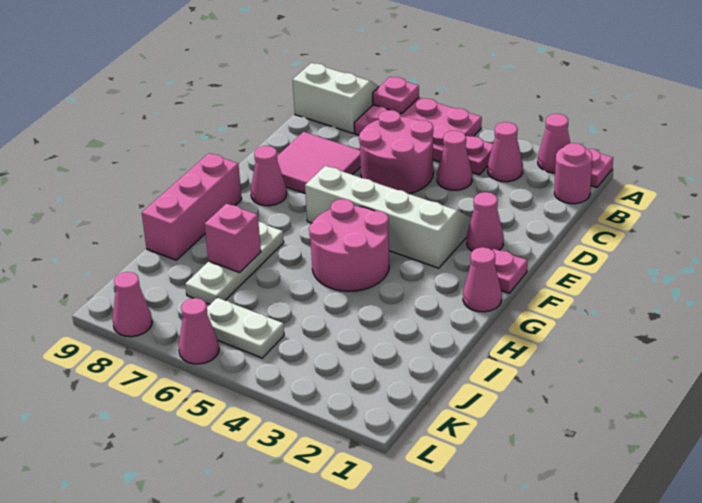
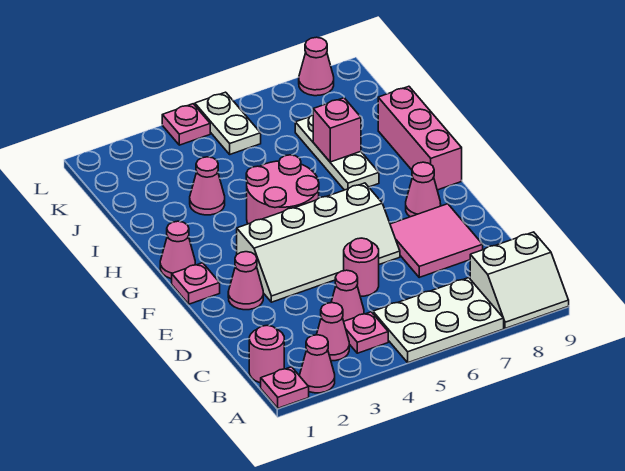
pink plate A5:B7 level 1 -> white plate A5:B7 level 1
pink plate A7 level 2 -> pink plate L4 level 1
pink round brick C5:D6 level 1 -> pink round brick D5 level 1
white plate K5:K6 level 1 -> white plate K5:L5 level 1
pink cone L6 level 1 -> pink cone I3 level 1

